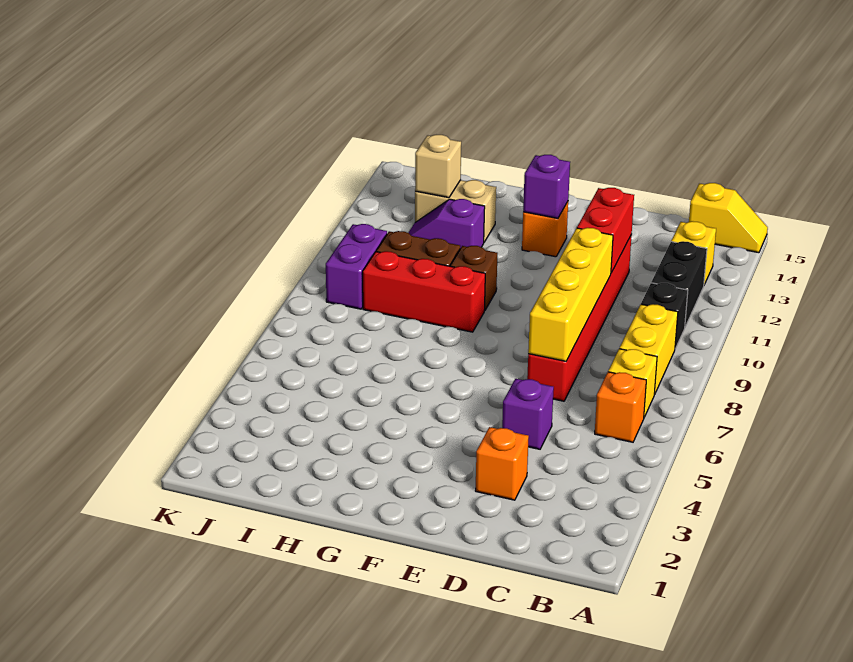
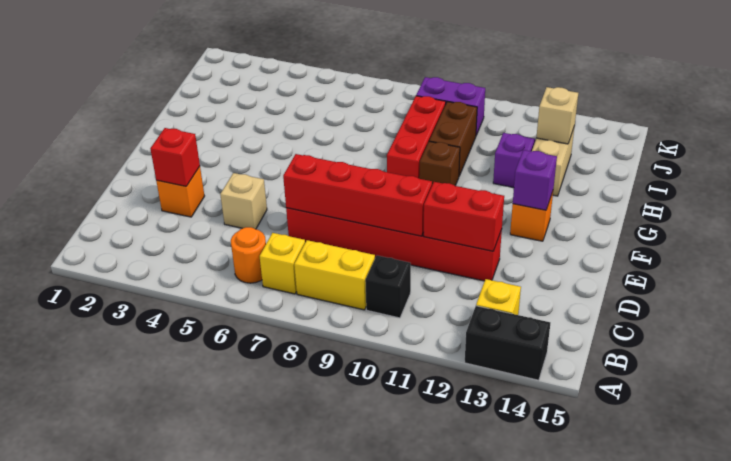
yellow slope A15:B15 level 1 top B -> none
orange brick B6 level 1 -> orange round brick B6 level 1
black brick B11:B12 level 1 -> black brick A13:A14 level 1
none -> red brick D3 level 2
purple brick D5 level 1 -> tan brick D5 level 1
yellow brick D7:D10 level 2 -> red brick D7:D10 level 2

